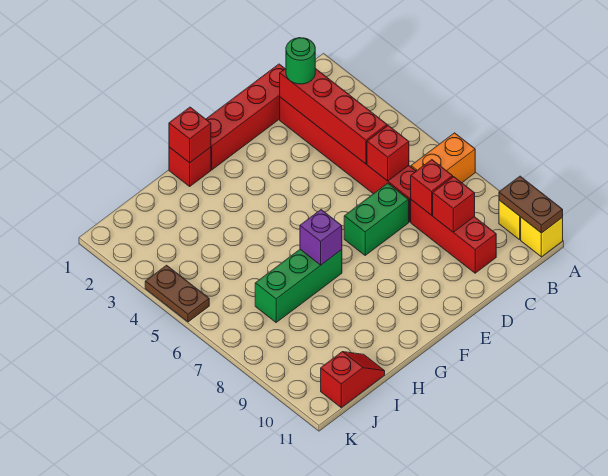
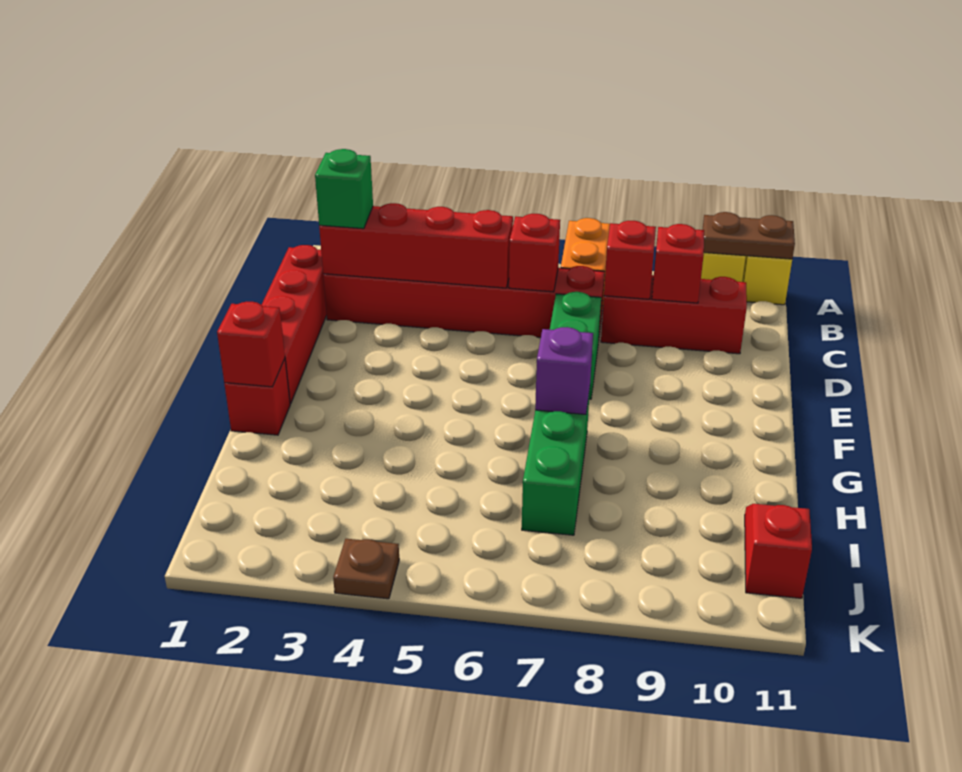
green round brick C2 level 3 -> green brick C2 level 3
brown plate K4:K5 level 1 -> brown plate K4 level 1

